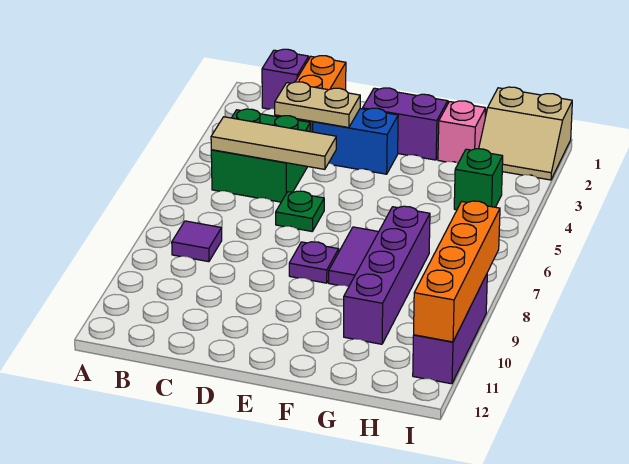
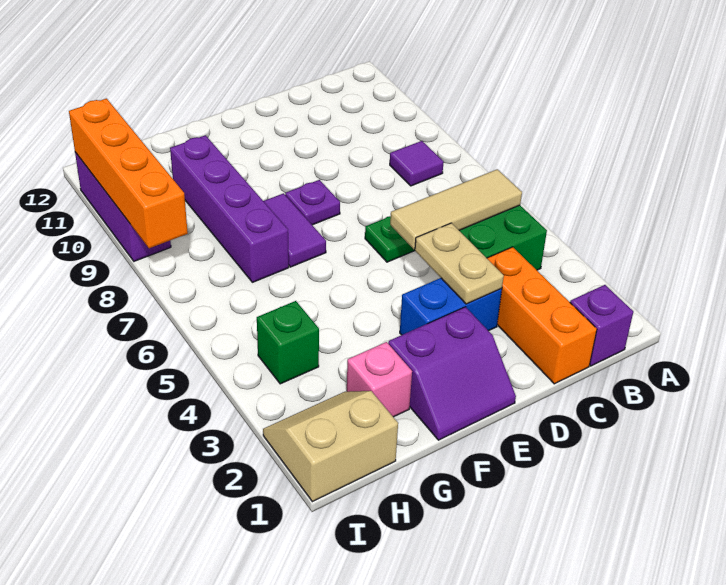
tan plate C3:D3 level 2 -> tan plate D3:D4 level 2

